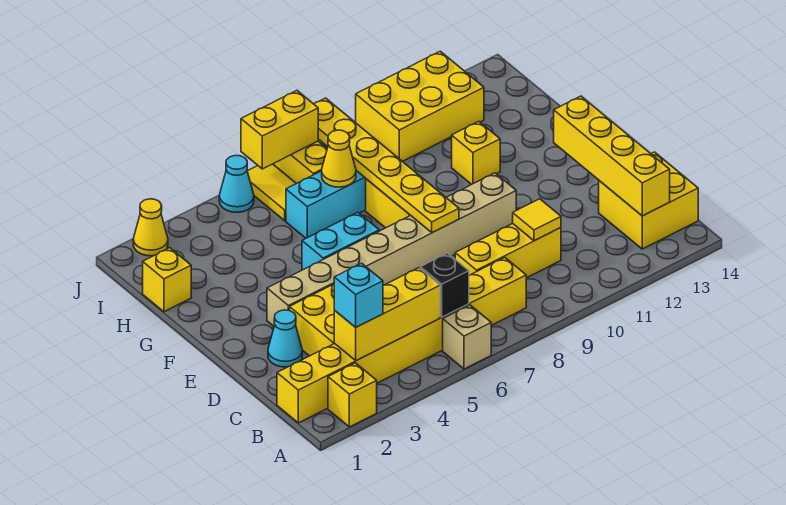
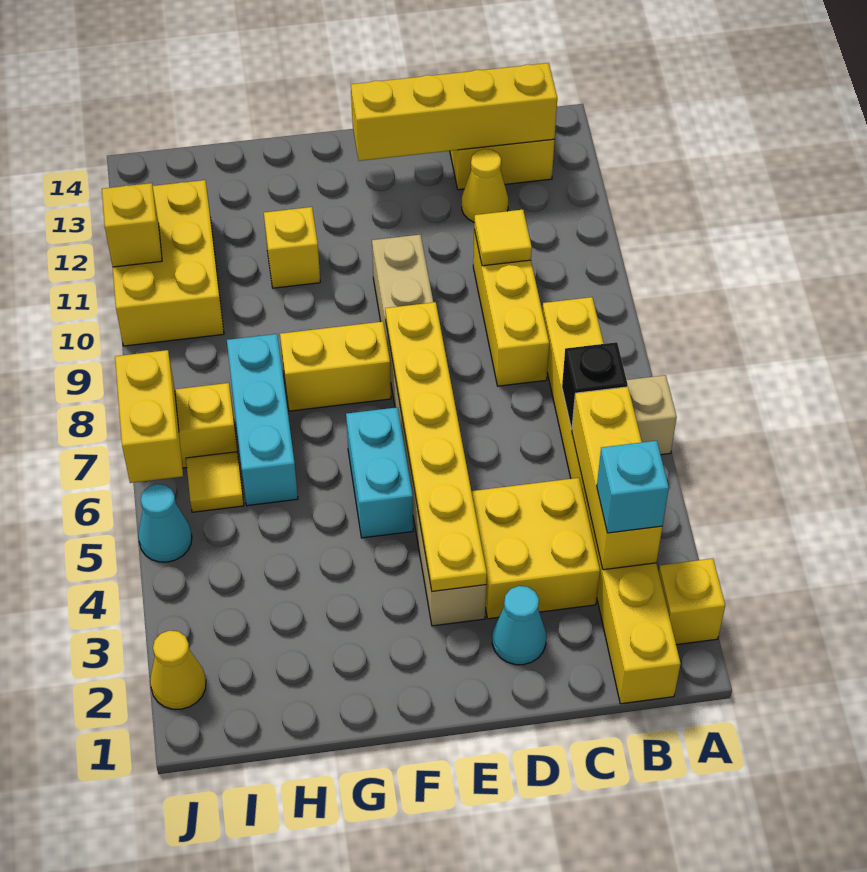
yellow plate E8:J8 level 2 -> yellow plate E3:E8 level 2
yellow brick H1 level 1 -> yellow brick J11 level 2
yellow cone H7 level 2 -> yellow cone C12 level 1
yellow tile I6:J6 level 1 -> yellow tile I6 level 1

